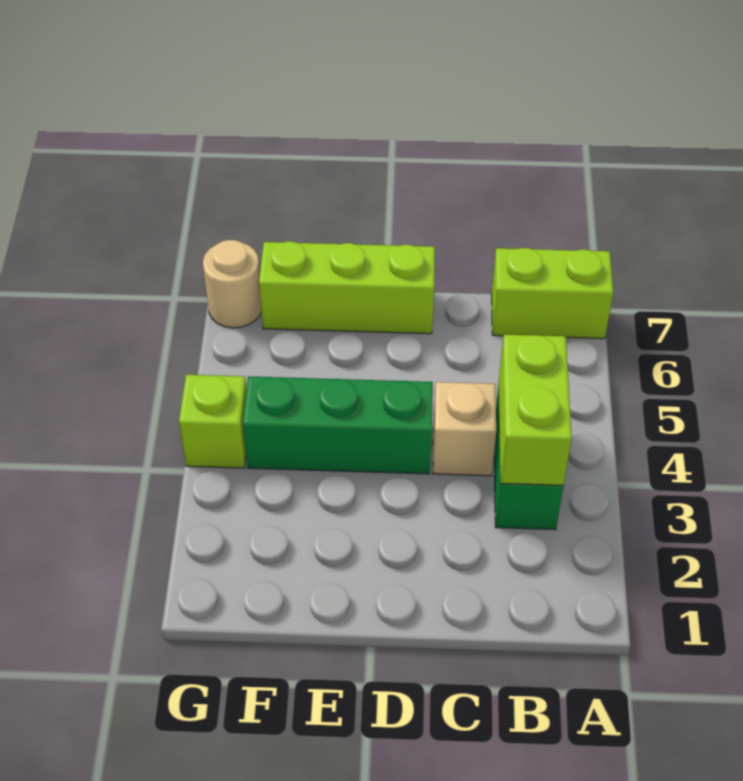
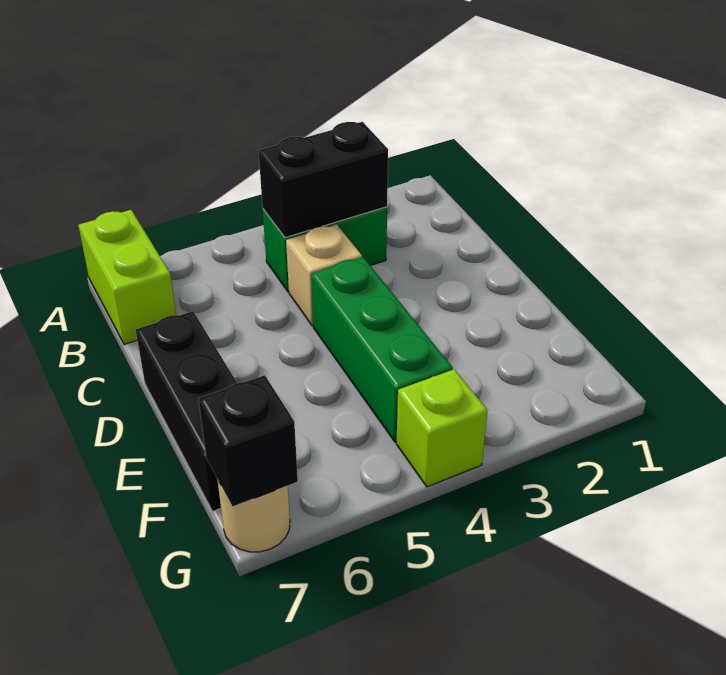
lime brick B3:B4 level 2 -> black brick B3:B4 level 2
lime brick D7:F7 level 1 -> black brick D7:F7 level 1
none -> black brick G7 level 2

